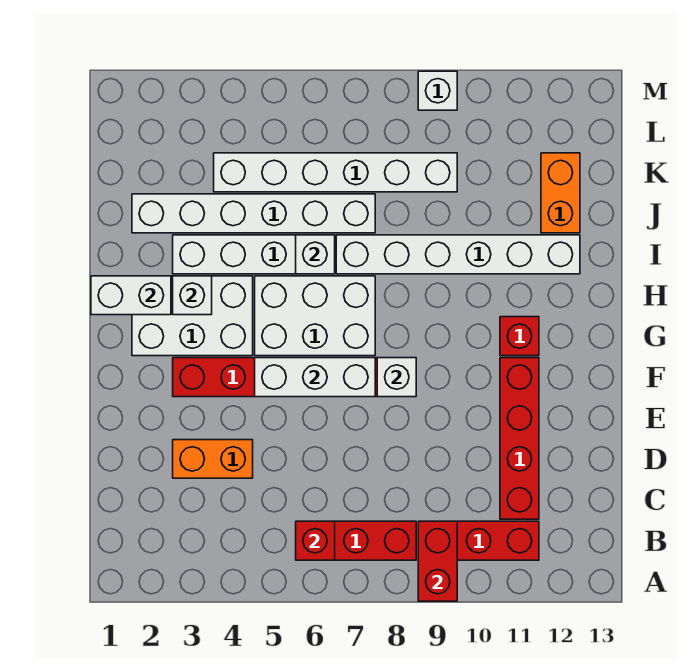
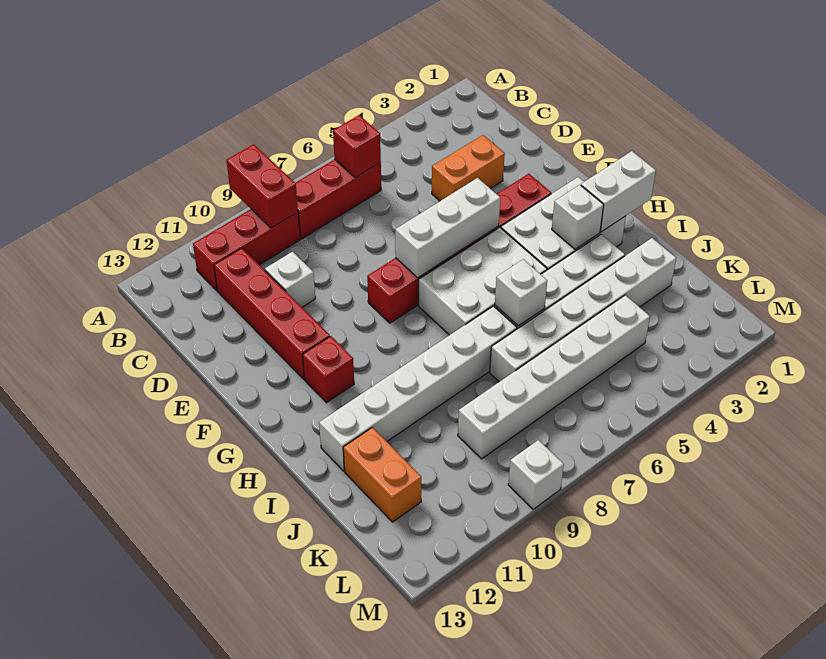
white brick F8 level 2 -> white brick D10 level 1

